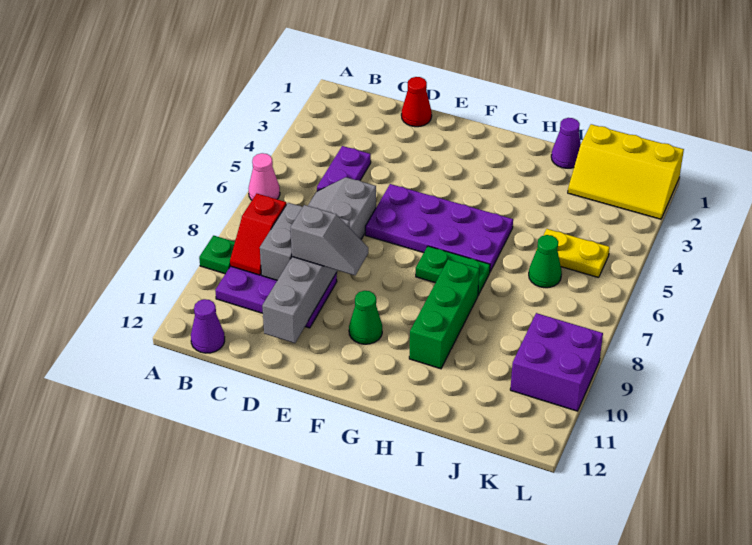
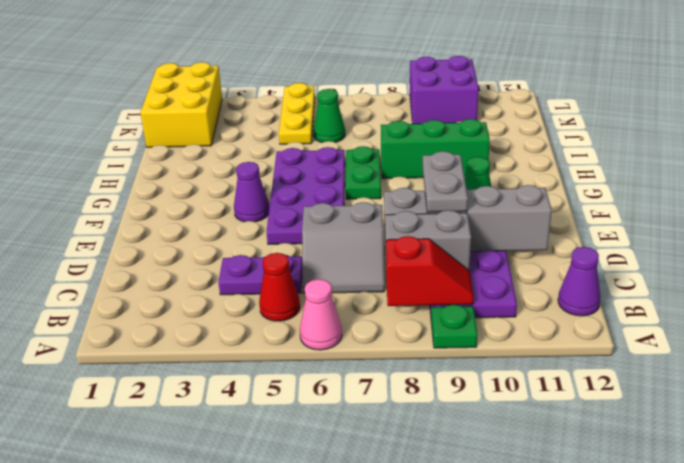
red cone D1 level 1 -> red cone B5 level 1
grey slope D9:E9 level 3 top D -> grey plate D9:E9 level 3
purple cone I1 level 1 -> purple cone F4 level 1
yellow slope J1:L2 level 1 top 1 -> yellow brick J1:L2 level 1
yellow plate J5:K5 level 1 -> yellow plate J5:L5 level 1

